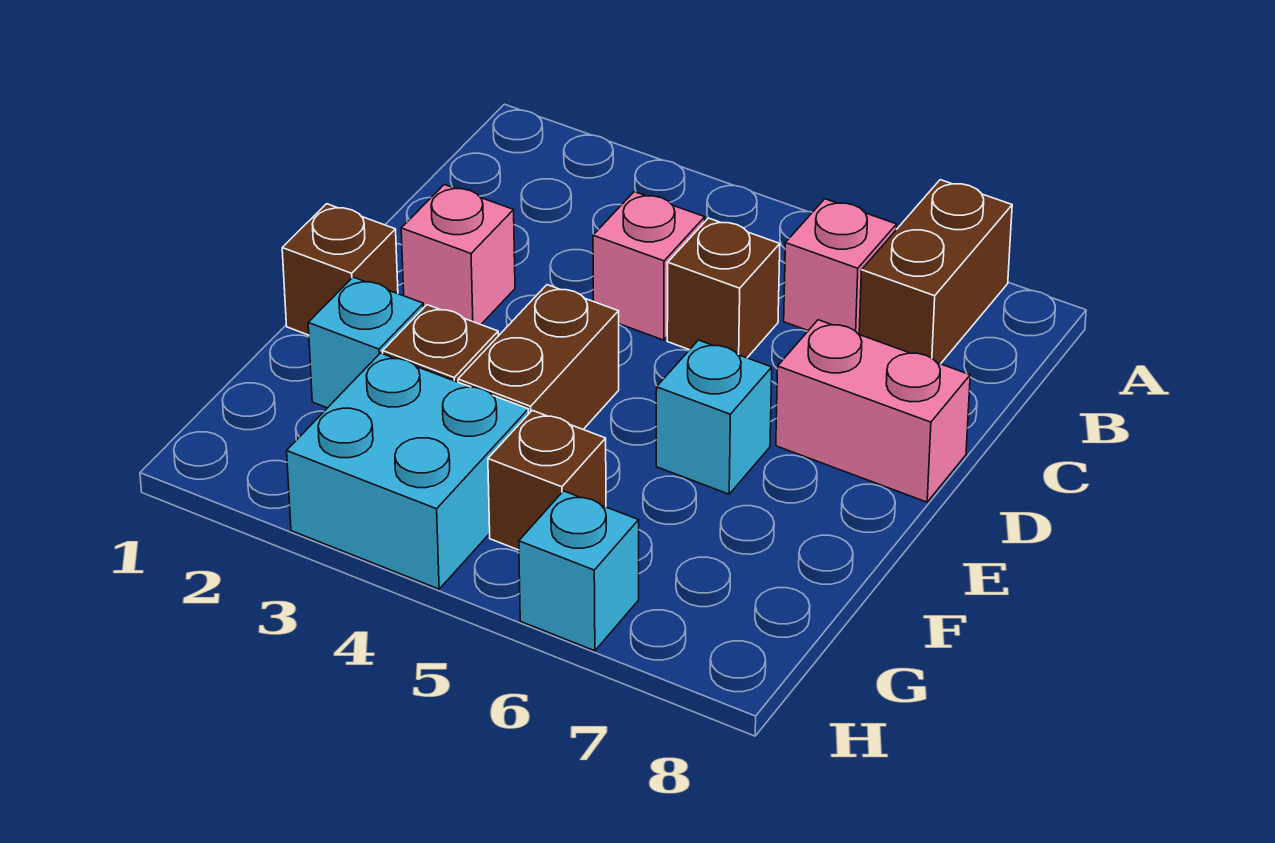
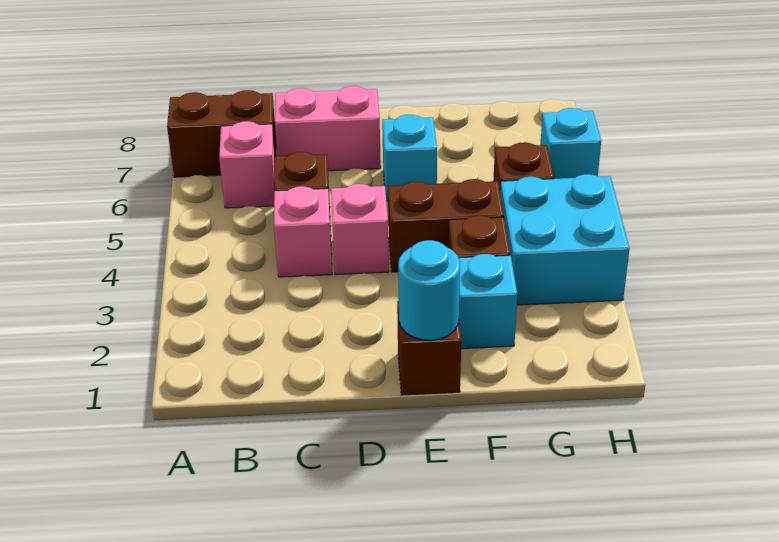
pink brick D2 level 1 -> pink brick D4 level 1
pink brick D7:D8 level 1 -> pink brick C7:D7 level 1
none -> cyan round brick E1 level 2

